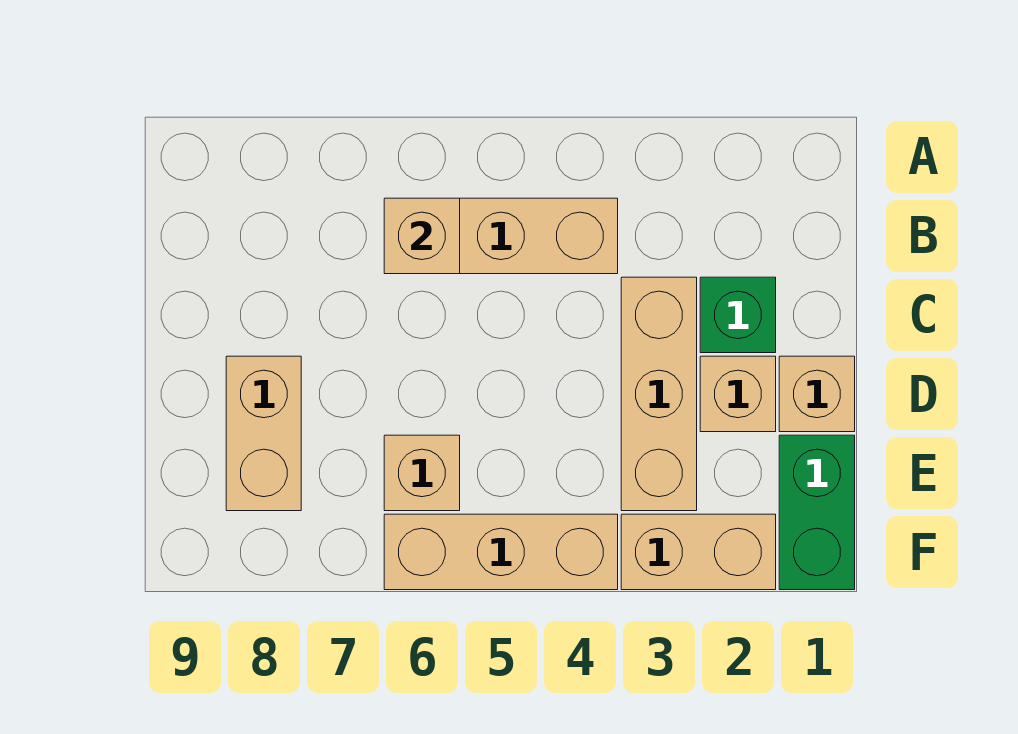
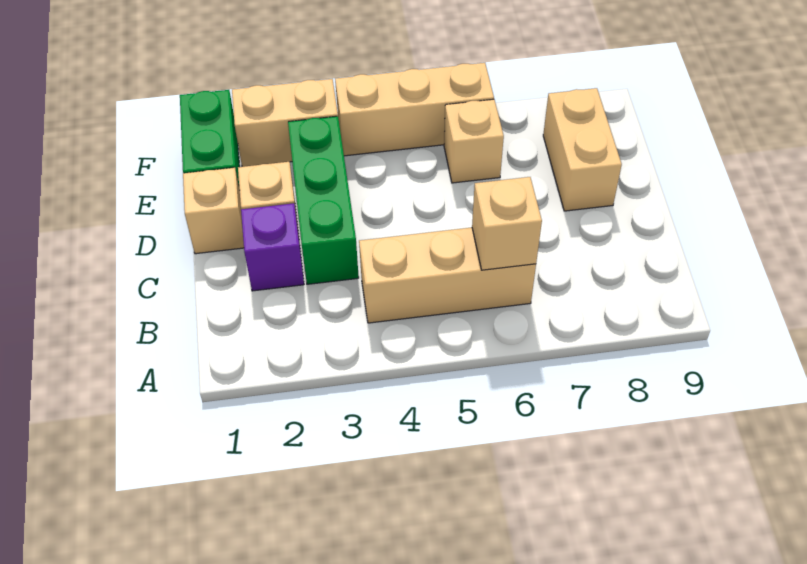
green brick C2 level 1 -> purple brick C2 level 1
tan brick C3:E3 level 1 -> green brick C3:E3 level 1

